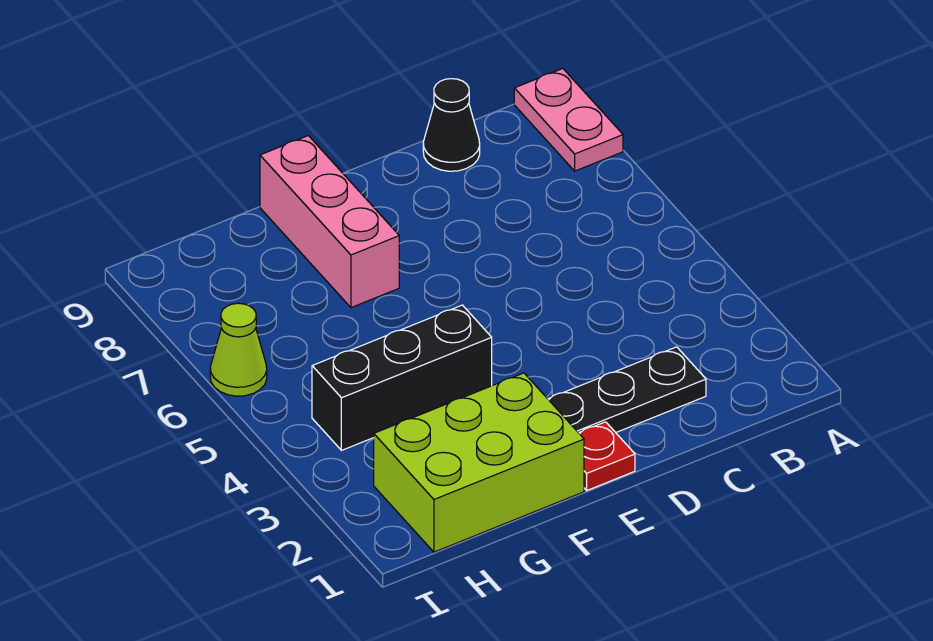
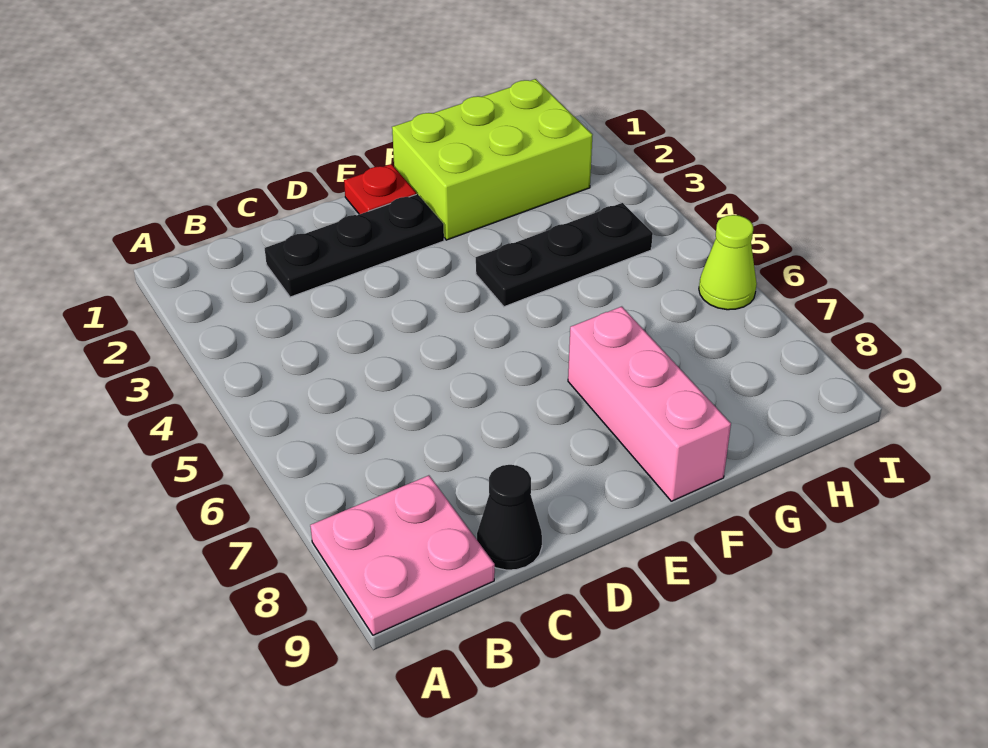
pink plate A8:A9 level 1 -> pink plate A8:B9 level 1
black brick F4:H4 level 1 -> black plate F4:H4 level 1

